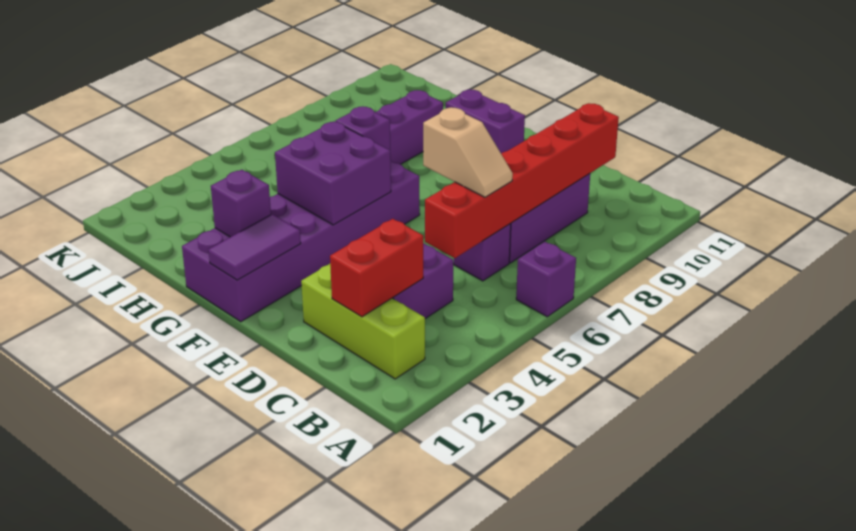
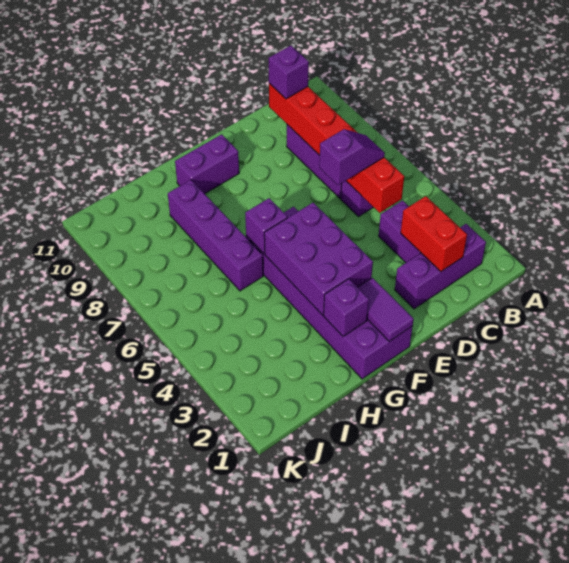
purple brick A6 level 1 -> purple brick C10 level 3
lime brick B2:D2 level 1 -> purple brick B2:D2 level 1
tan slope C6:D6 level 3 top D -> purple slope C6:D6 level 3 top D
purple brick F4:G5 level 2 -> purple brick F3:G5 level 2

